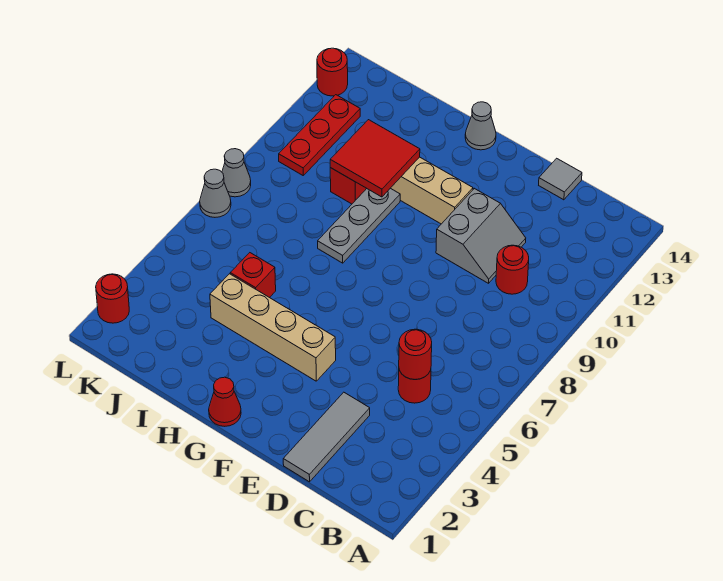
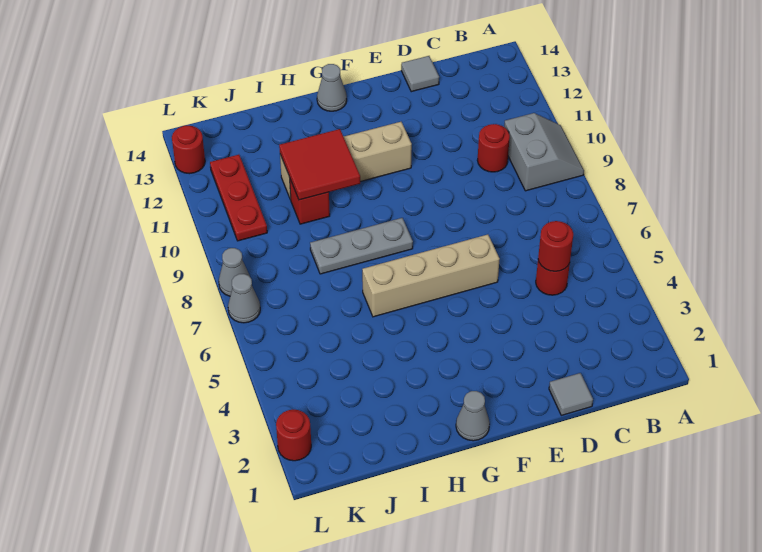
grey tile D1:D3 level 1 -> grey tile D1 level 1
grey slope D10:E11 level 1 top E -> grey slope A9:B10 level 1 top B
tan brick F4:I4 level 1 -> tan brick E6:H6 level 1
red cone G1 level 1 -> grey cone G1 level 1
grey plate H8:H10 level 1 -> grey plate G8:I8 level 1
red brick I5 level 1 -> none

